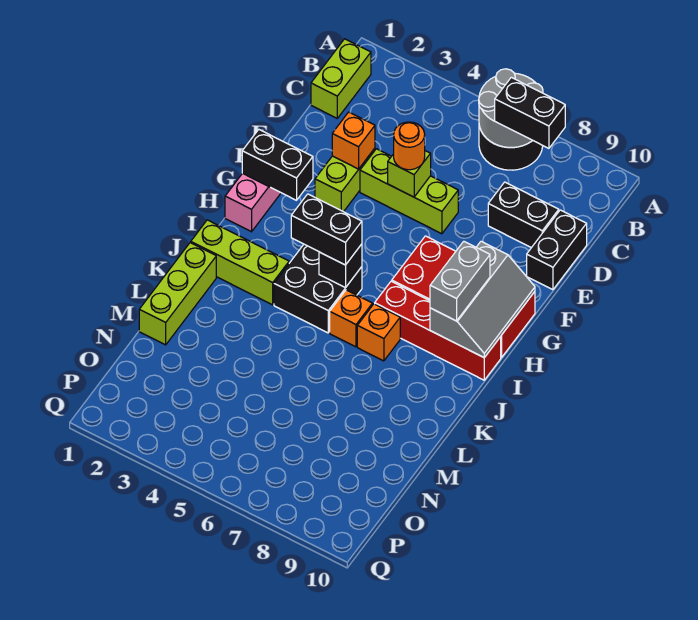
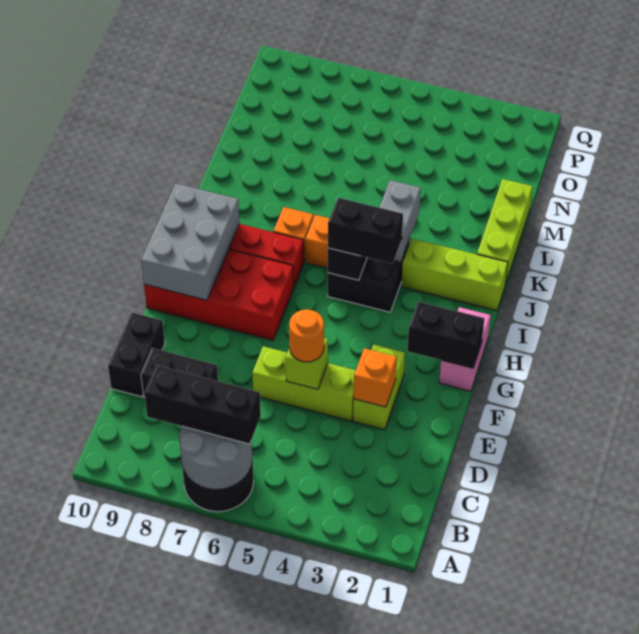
lime brick B1:C1 level 1 -> none
black brick B7:B8 level 3 -> black brick B6:B8 level 3
grey slope G9:I10 level 2 top 9 -> grey brick G9:I10 level 2
grey brick H9:I9 level 3 -> grey brick J4:K4 level 2

